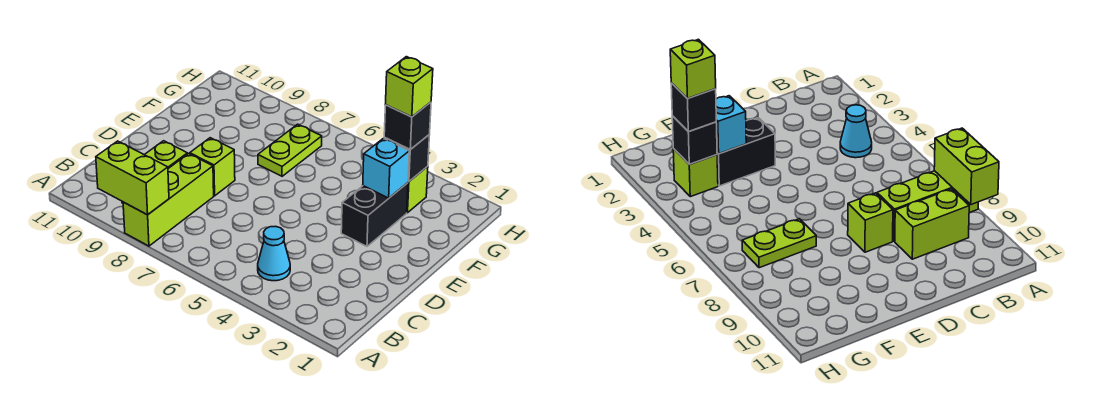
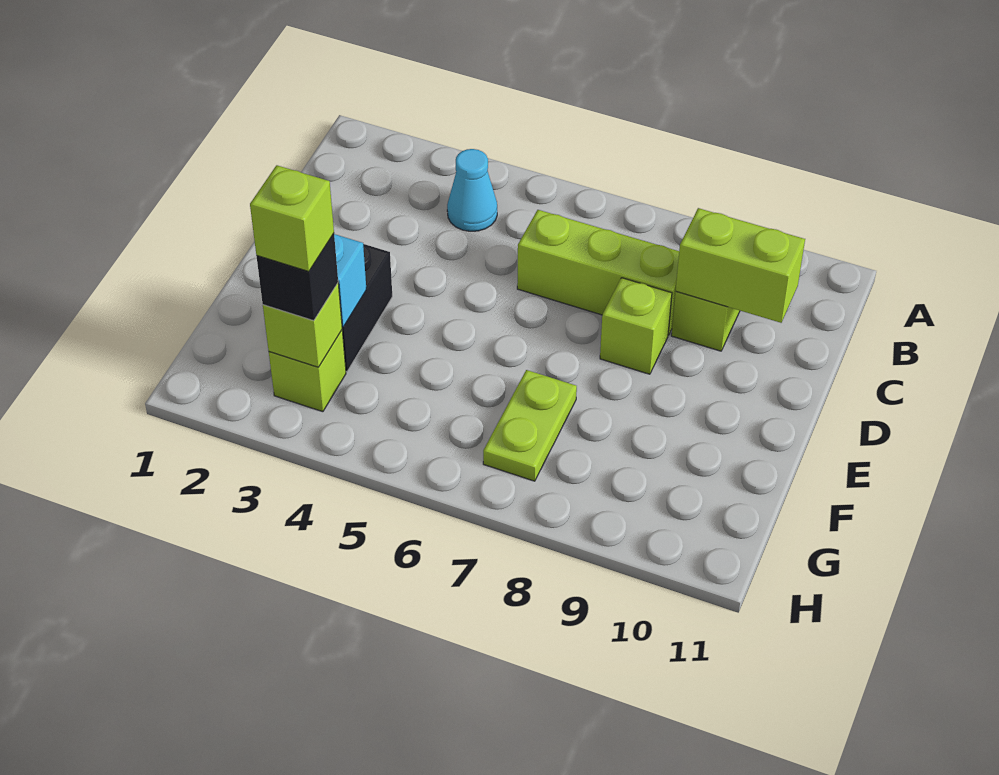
lime brick A8:C8 level 1 -> lime brick C6:C8 level 1
lime brick A8:A9 level 2 -> lime brick C9:C10 level 2
black brick G3 level 2 -> lime brick G3 level 2

